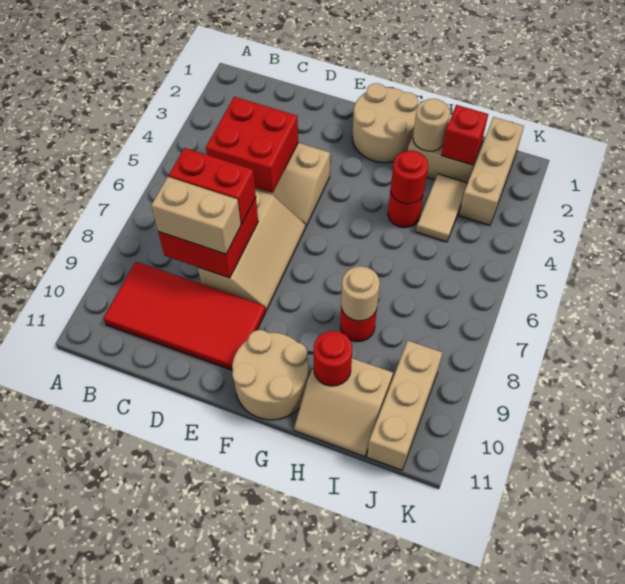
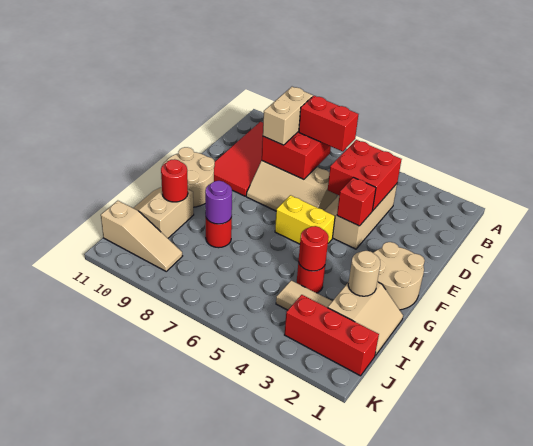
red brick C7:D7 level 3 -> red brick C6:C7 level 3
none -> yellow brick F5:F6 level 1
tan round brick H8 level 2 -> purple round brick H8 level 2
red brick I2 level 2 -> red brick E4 level 2
tan brick J1:J3 level 1 -> red brick J1:J3 level 1
tan brick J9:J11 level 1 -> tan slope J9:J11 level 1 top 11

